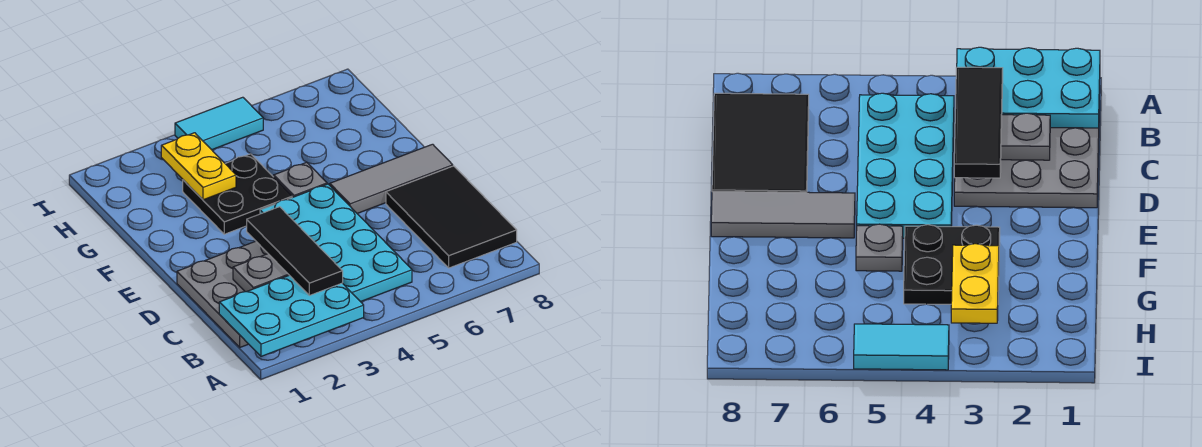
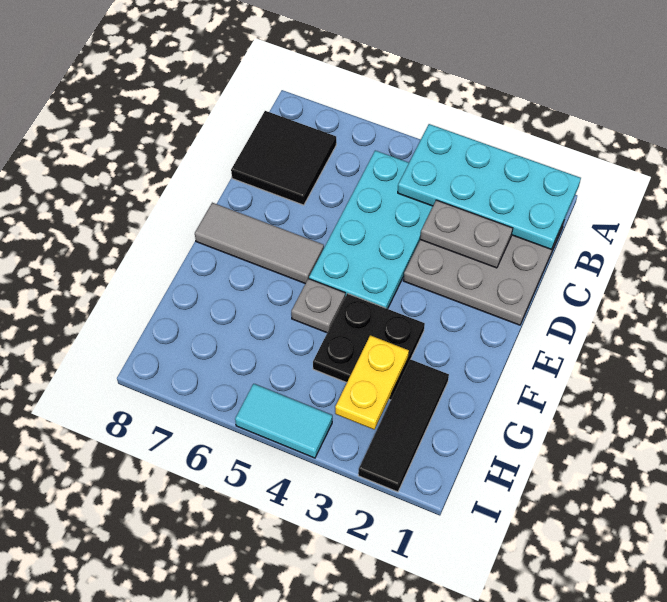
cyan plate A1:B3 level 2 -> cyan plate A1:B4 level 2
black tile B3:D3 level 3 -> black tile G2:I2 level 1
black tile B7:D8 level 1 -> black tile B7:C8 level 1

